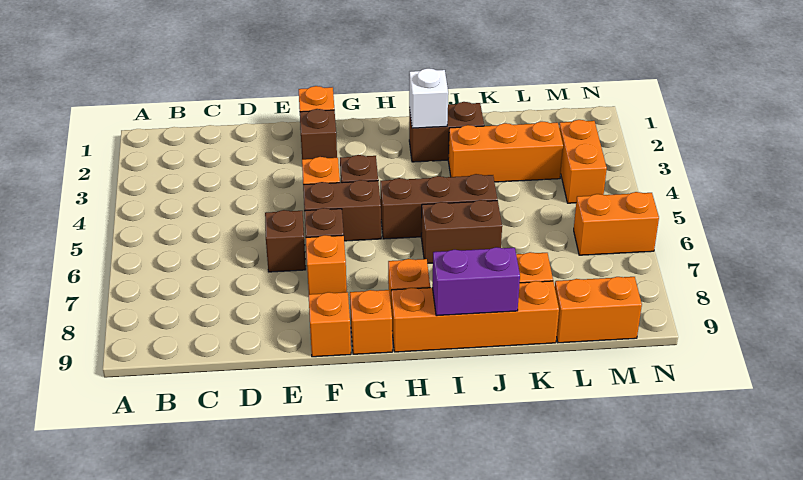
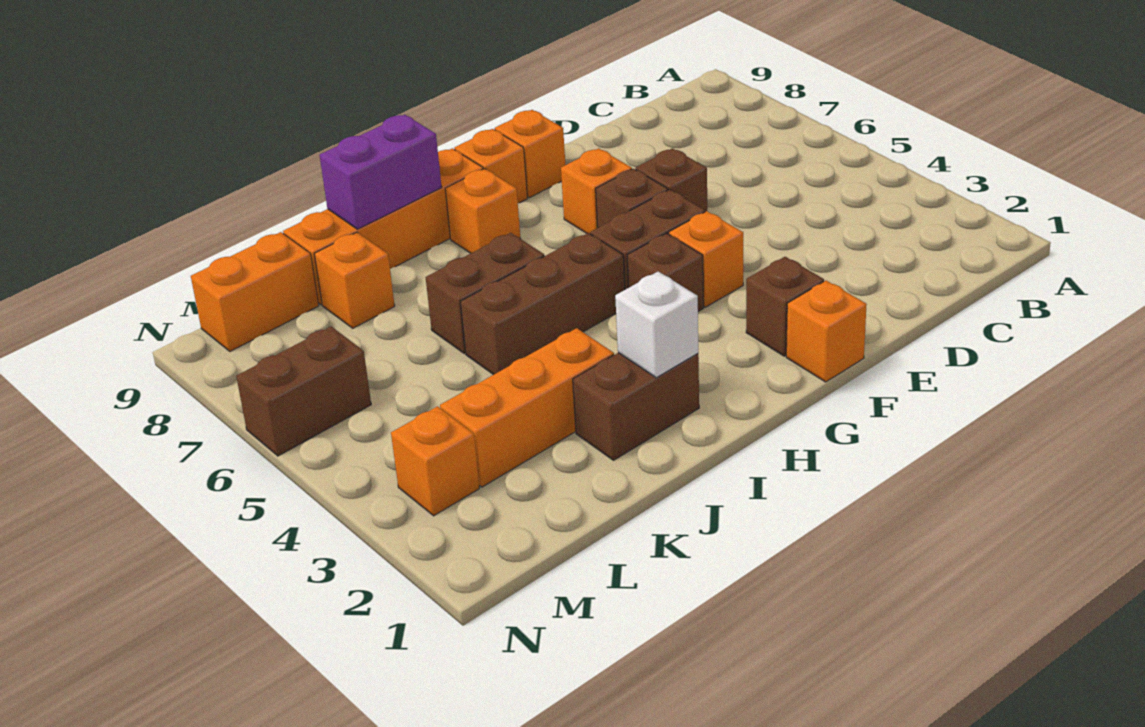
orange brick M3:M4 level 1 -> orange brick M3 level 1
orange brick M6:N6 level 1 -> brown brick M6:N6 level 1

